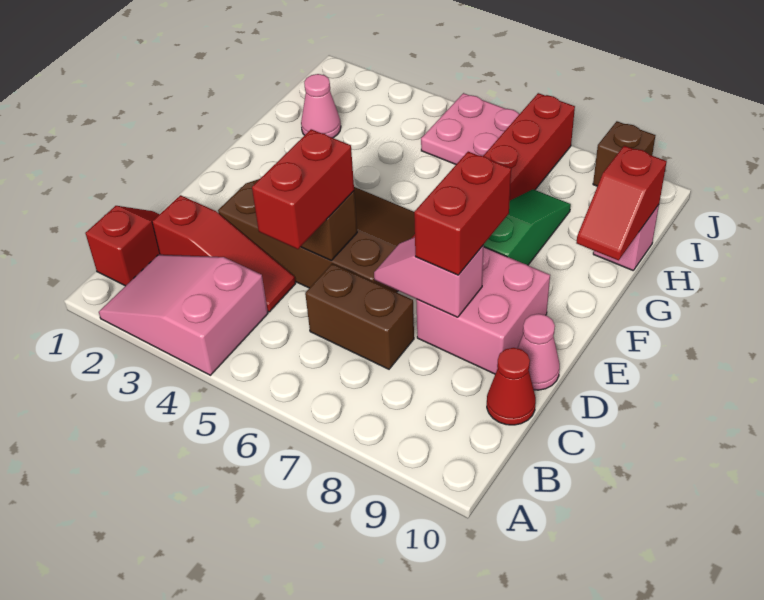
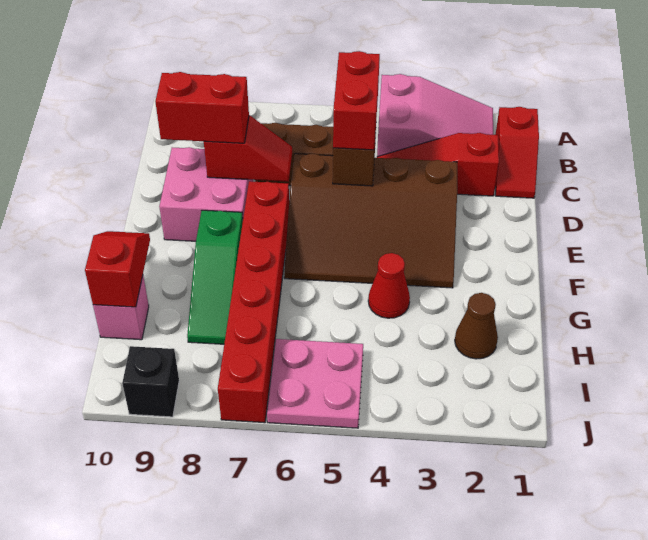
red cone C10 level 1 -> red cone G4 level 1
pink slope D7:D8 level 2 top 8 -> red slope D7:D8 level 2 top 8
red brick D8:E8 level 3 -> red brick D8:D9 level 3
pink cone D10 level 1 -> none
pink cone H2 level 1 -> brown cone H2 level 1
brown brick J9 level 1 -> black brick J9 level 1

